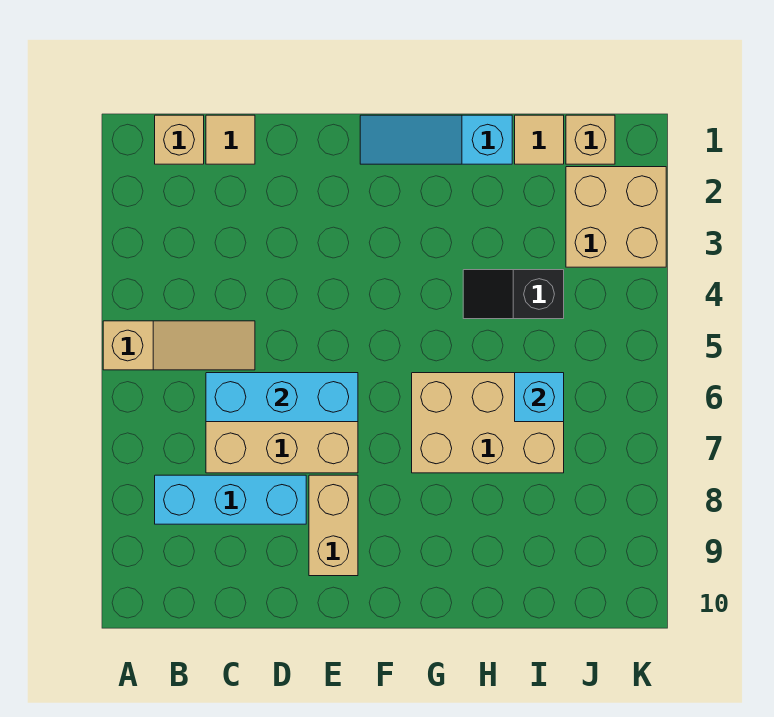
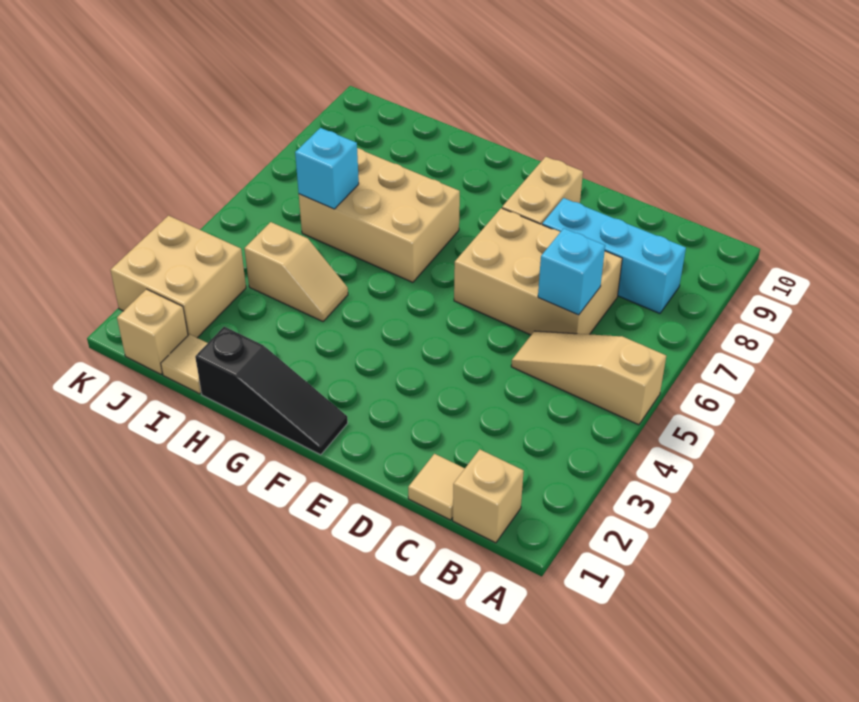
cyan brick C6:E6 level 2 -> cyan brick C6 level 2
cyan slope F1:H1 level 1 top H -> black slope F1:H1 level 1 top H
black slope H4:I4 level 1 top I -> tan slope H4:I4 level 1 top I

